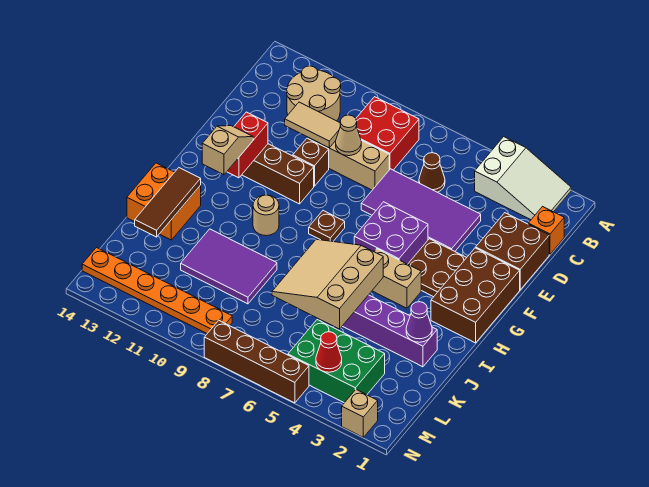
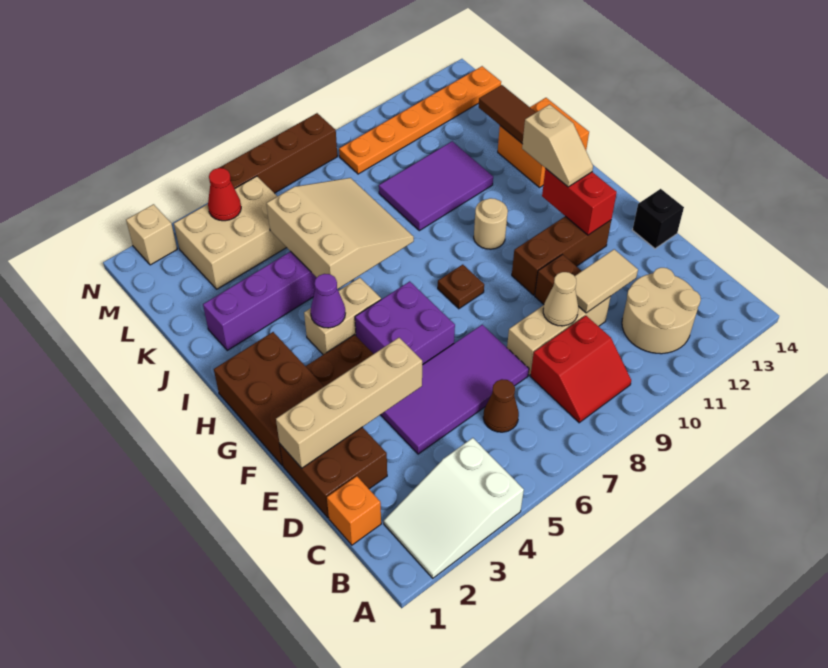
red brick B8:C9 level 1 -> red slope B8:C9 level 1 top C
none -> tan brick E1:E4 level 2
none -> black brick E14 level 1
purple cone J2 level 2 -> purple cone H4 level 2
green brick L3:M5 level 1 -> tan brick L3:M5 level 1

